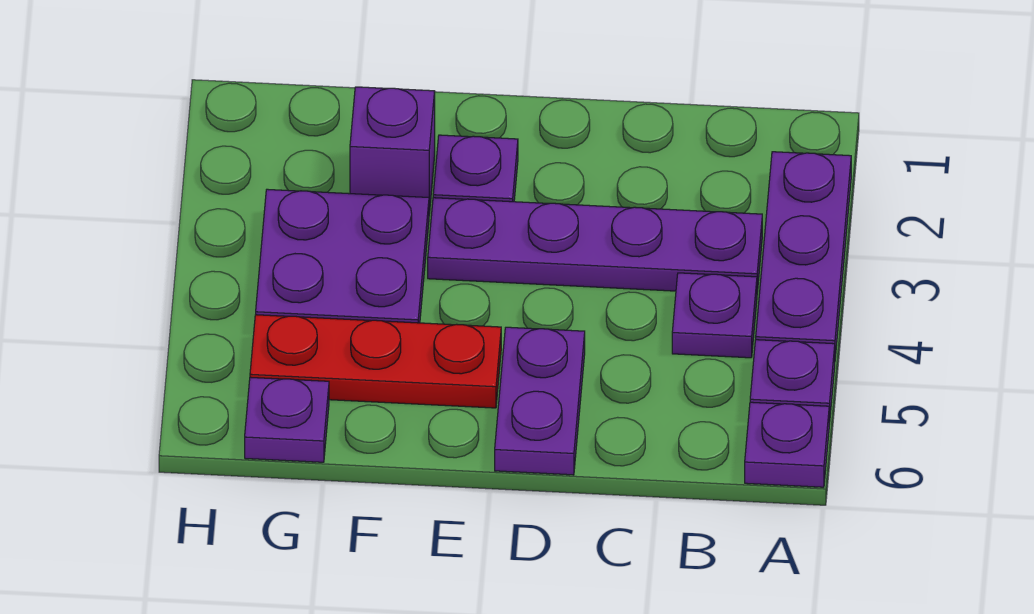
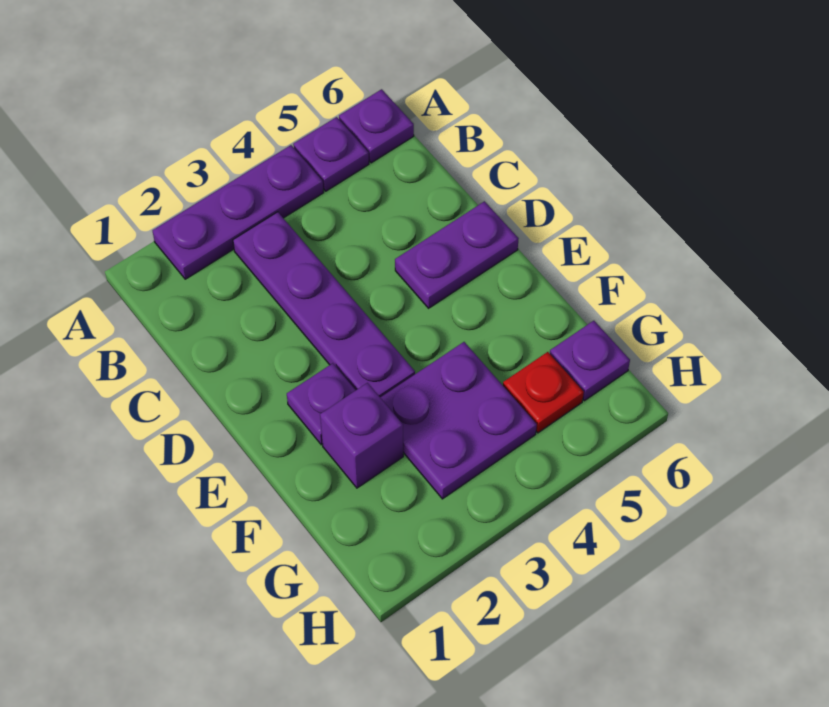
purple plate B4 level 1 -> none
red plate E5:G5 level 1 -> red plate G5 level 1

